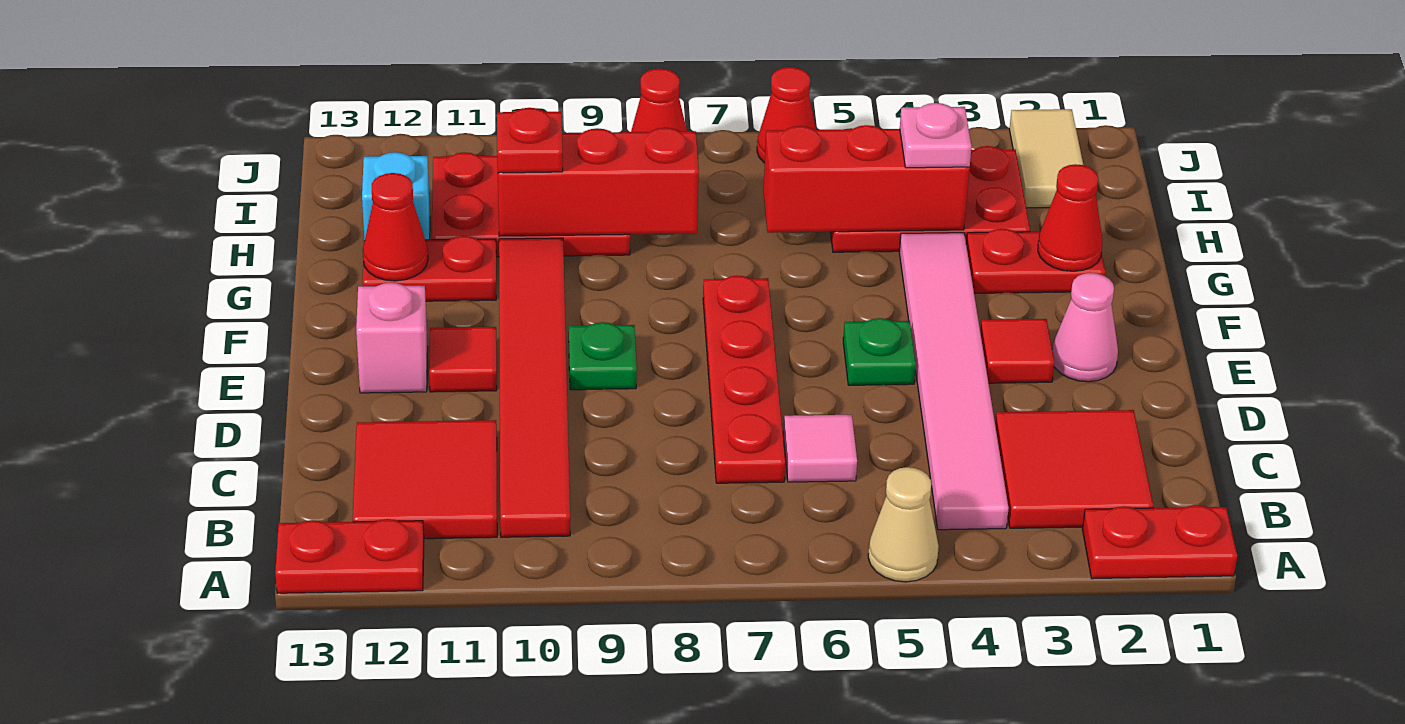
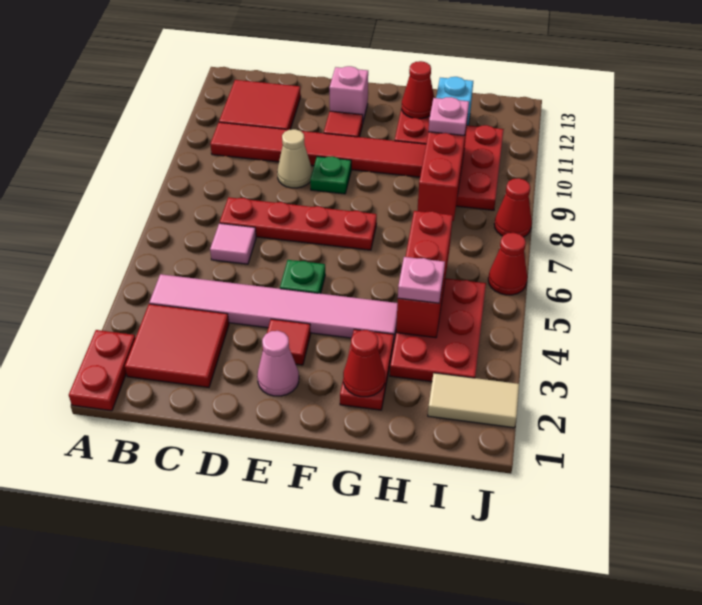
tan cone A5 level 1 -> tan cone D9 level 1
red plate A12:A13 level 1 -> none
red plate H10 level 3 -> pink plate H10 level 3

